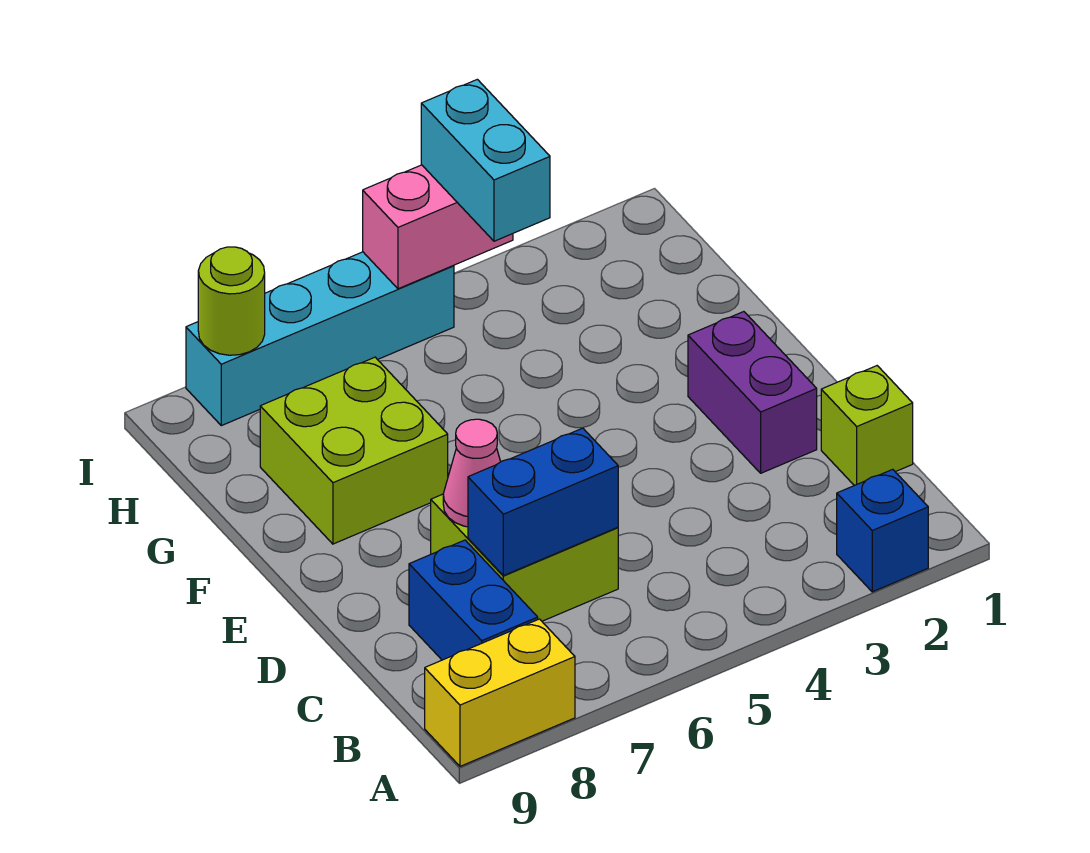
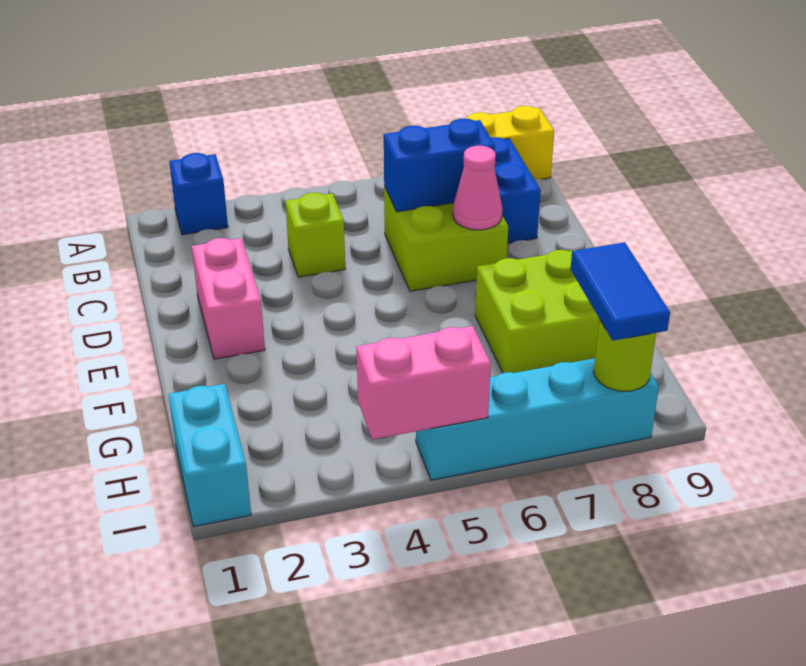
lime brick C1 level 1 -> lime brick C4 level 1
purple brick D2:E2 level 1 -> pink brick D2:E2 level 1
cyan brick H4:I4 level 3 -> cyan brick H1:I1 level 1
none -> blue tile H8:I8 level 3

